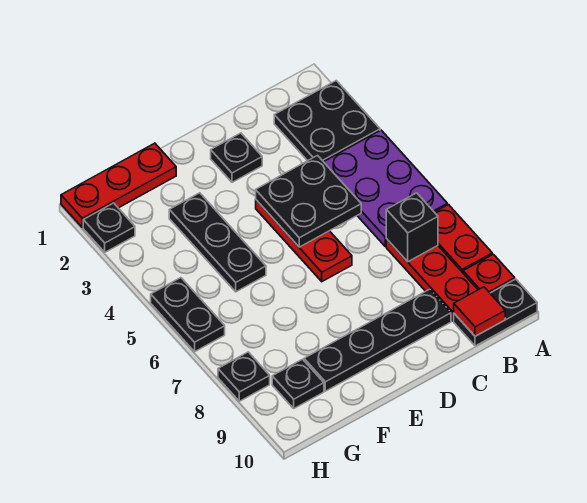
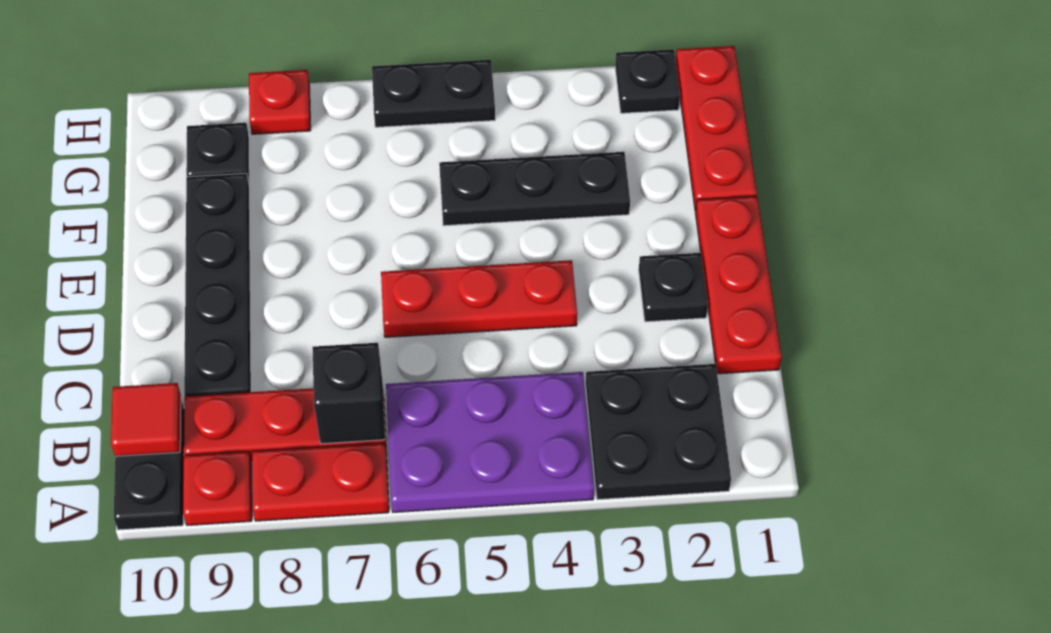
none -> red plate C1:E1 level 1
black plate C4:D5 level 2 -> none
black plate H8 level 1 -> red plate H8 level 1

